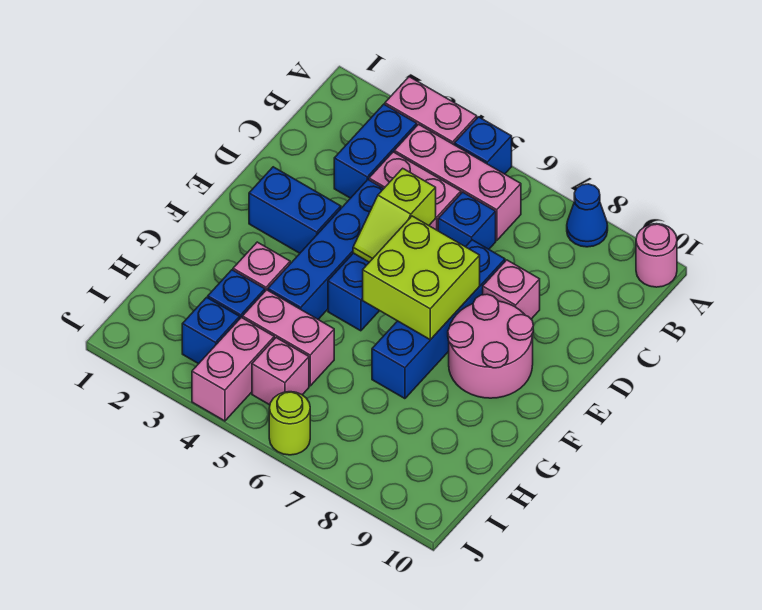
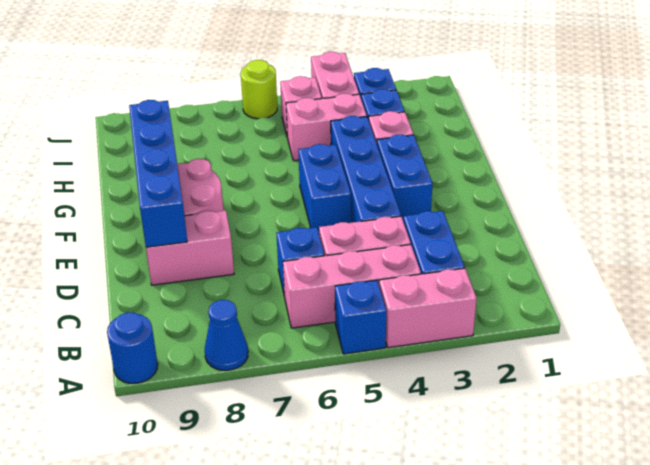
pink round brick A10 level 1 -> blue round brick A10 level 1
lime slope D5:E5 level 2 top D -> none
blue brick D7:G7 level 1 -> blue brick D9:G9 level 2
pink brick D8 level 1 -> pink brick D8:D9 level 1
blue brick E2:E3 level 1 -> blue brick E3:F3 level 1
lime brick E6:F7 level 2 -> none

